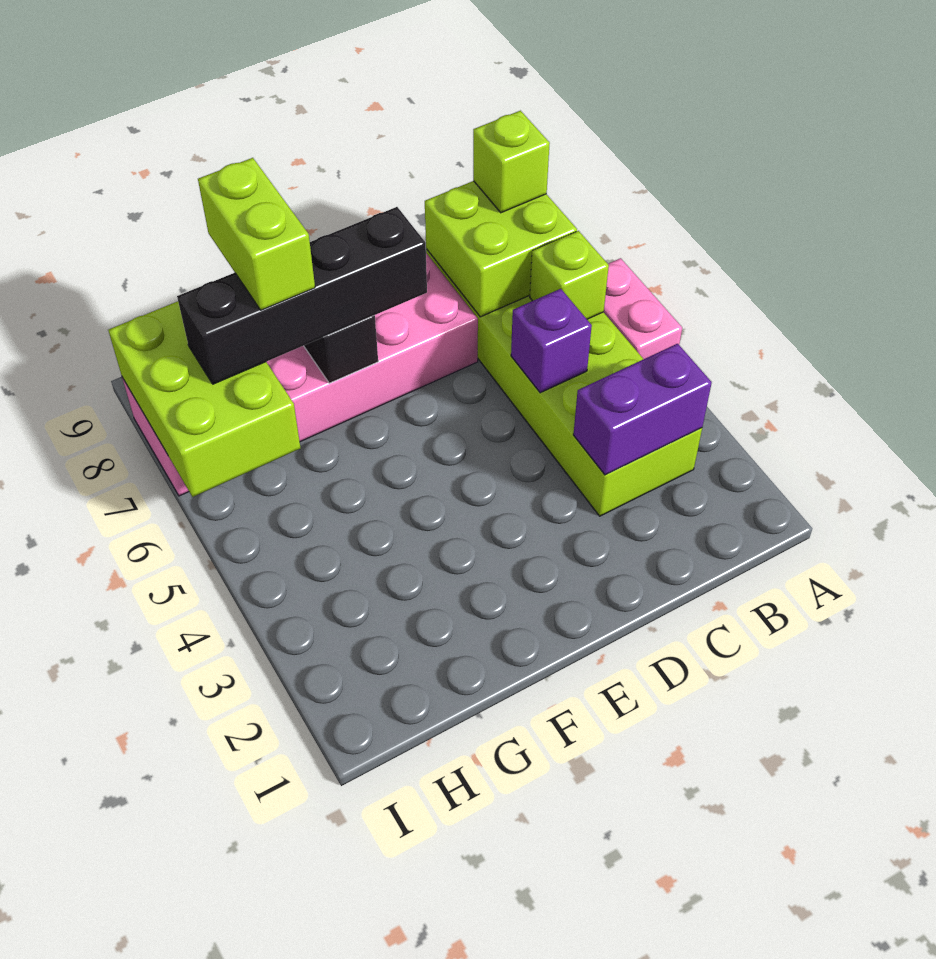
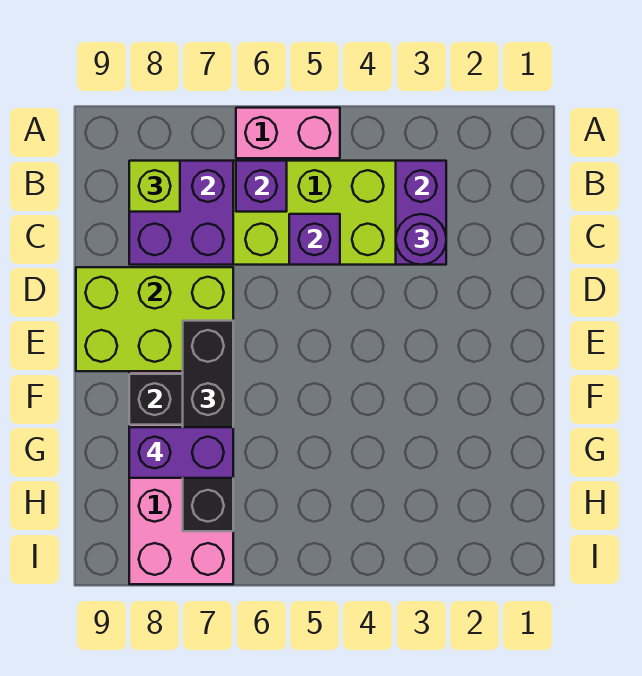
lime brick B6 level 2 -> purple brick B6 level 2
lime brick B7:C8 level 2 -> purple brick B7:C8 level 2
none -> purple round brick C3 level 3
lime brick G7:G8 level 4 -> purple brick G7:G8 level 4
lime brick H6:I8 level 2 -> lime brick D7:E9 level 2

